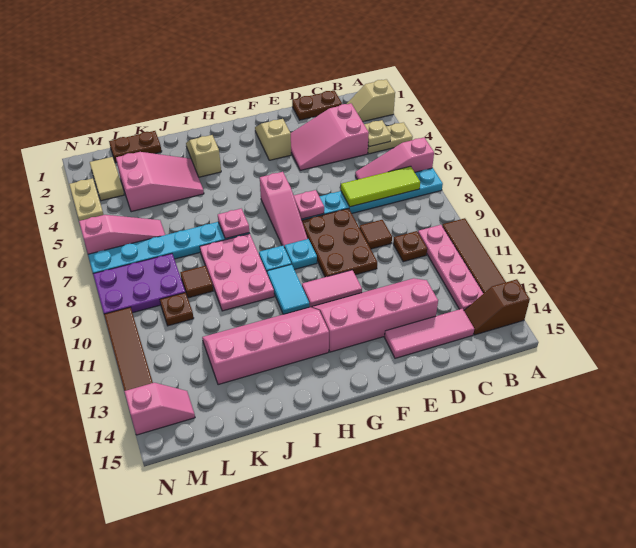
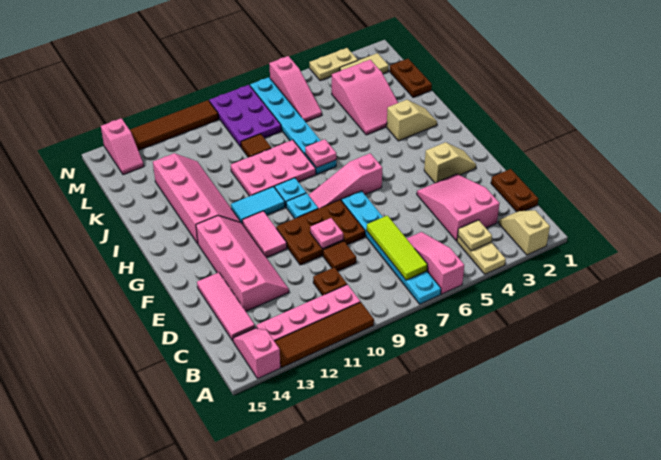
brown slope A14:B14 level 1 top A -> pink slope A14:B14 level 1 top A
pink plate F7 level 2 -> pink plate E9 level 2
brown plate L10 level 1 -> none

